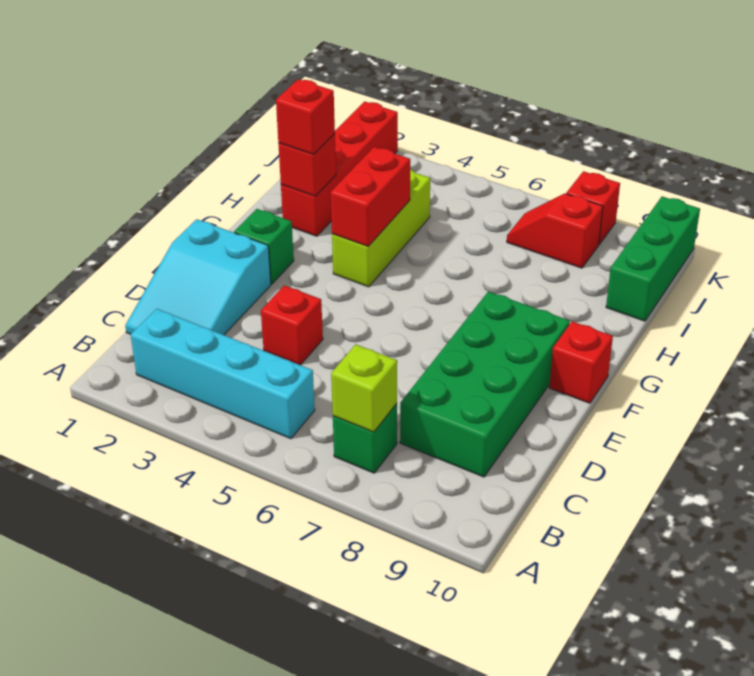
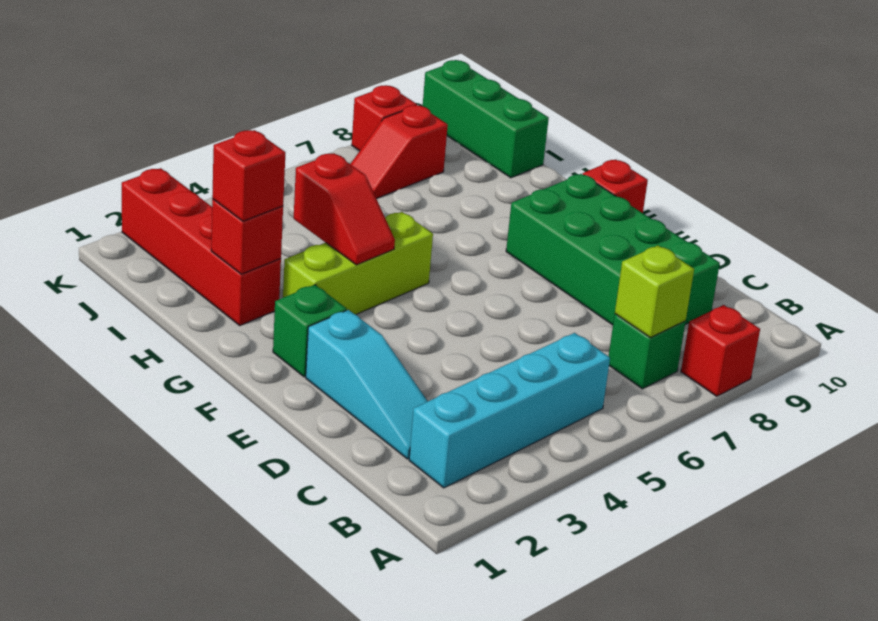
cyan slope C1:E2 level 1 top E -> cyan slope C2:E2 level 1 top E
red brick D4 level 1 -> red brick A8 level 1
lime brick G4:I4 level 1 -> lime brick G3:G5 level 1
red brick G4:H4 level 2 -> red slope G4:H4 level 2 top H

